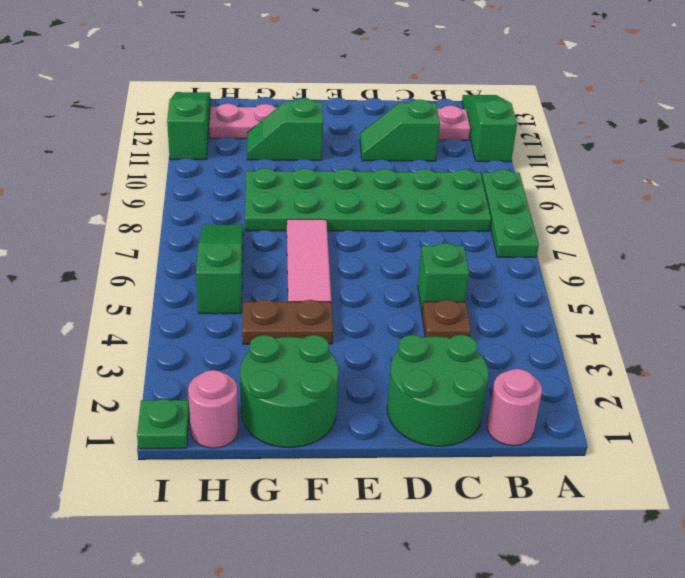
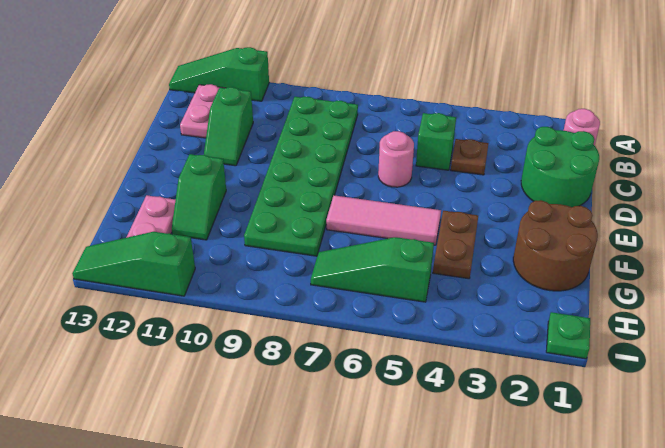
green plate A7:A9 level 1 -> none
green round brick F1:G2 level 1 -> brown round brick F1:G2 level 1
pink round brick H1 level 1 -> pink round brick D6 level 1

